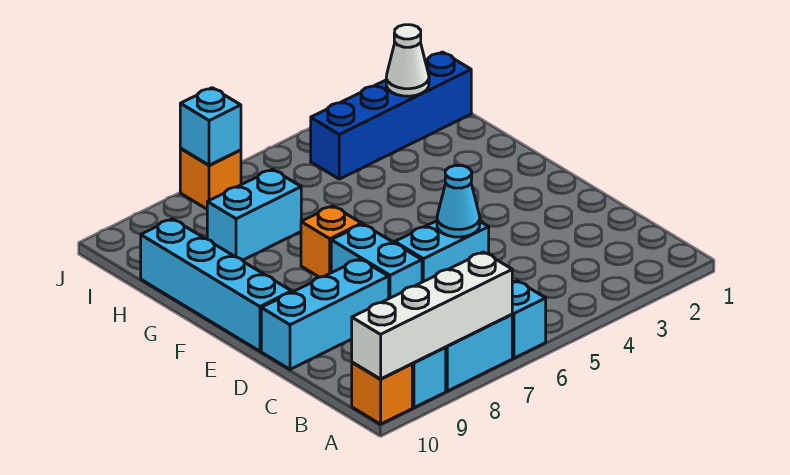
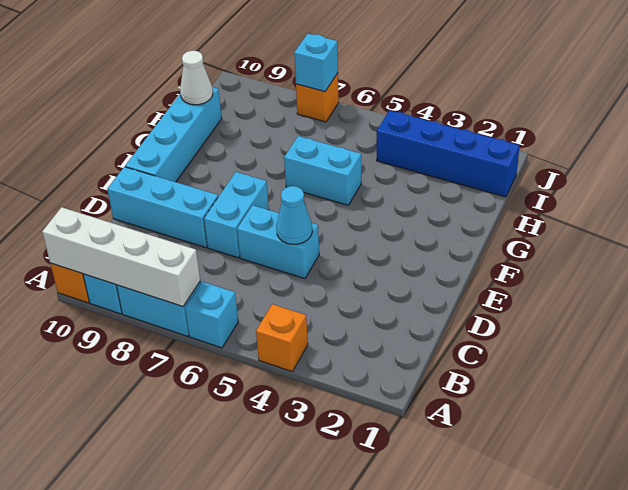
orange brick F7 level 1 -> orange brick A4 level 1
cyan brick H7:H8 level 1 -> cyan brick G5:G6 level 1
white cone I2 level 2 -> white cone H10 level 2

